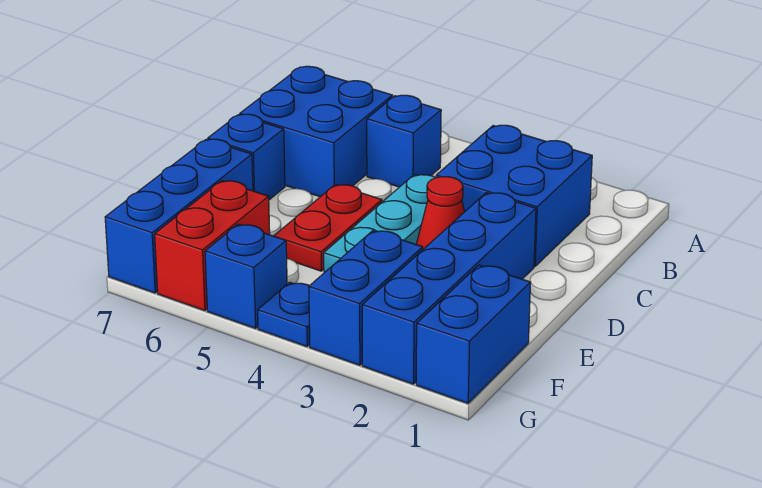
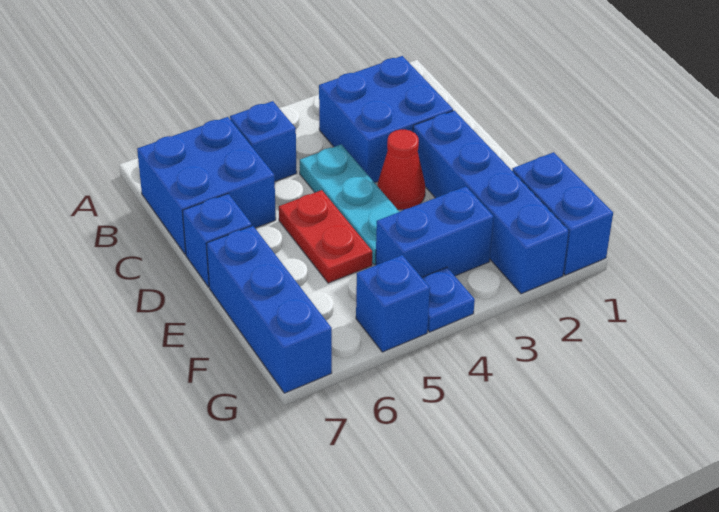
blue brick F3:G3 level 1 -> blue brick F3:F4 level 1
red brick F6:G6 level 1 -> none

